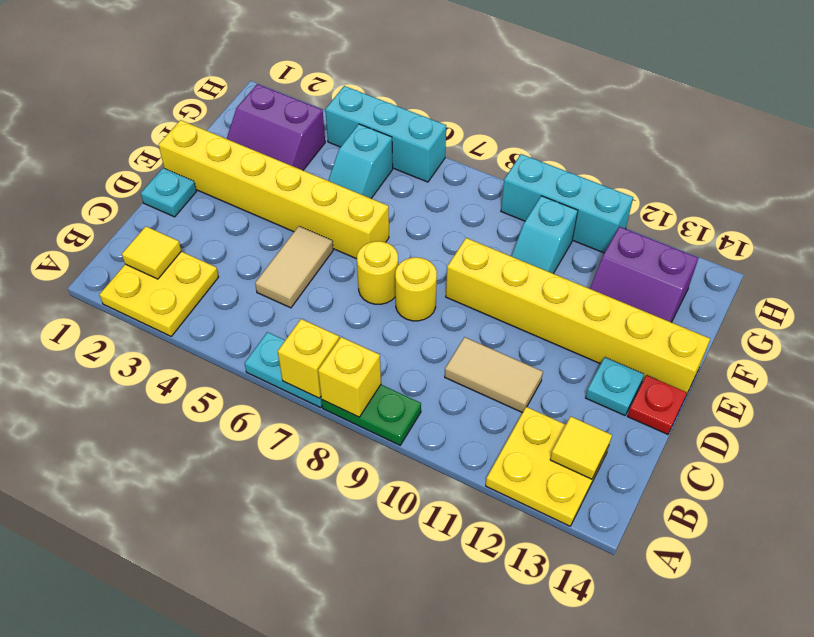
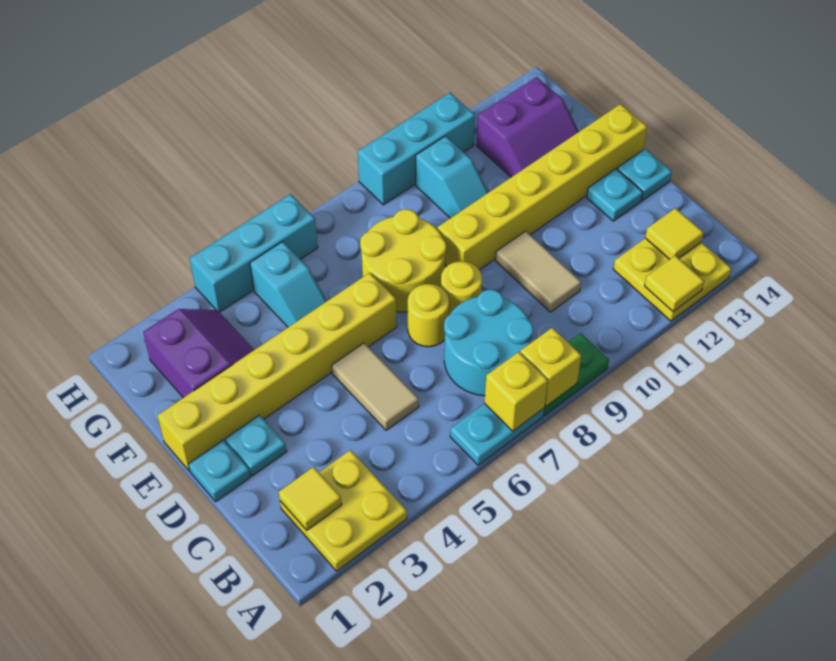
none -> yellow tile A12 level 2
none -> cyan round brick B7:C8 level 1
tan tile C10:C11 level 1 -> tan tile C10:D10 level 1
none -> cyan plate D2 level 1
red plate D14 level 1 -> cyan plate D14 level 1
none -> yellow round brick E7:F8 level 1
purple slope F2:G3 level 1 top G -> purple slope F2:G3 level 1 top 2

